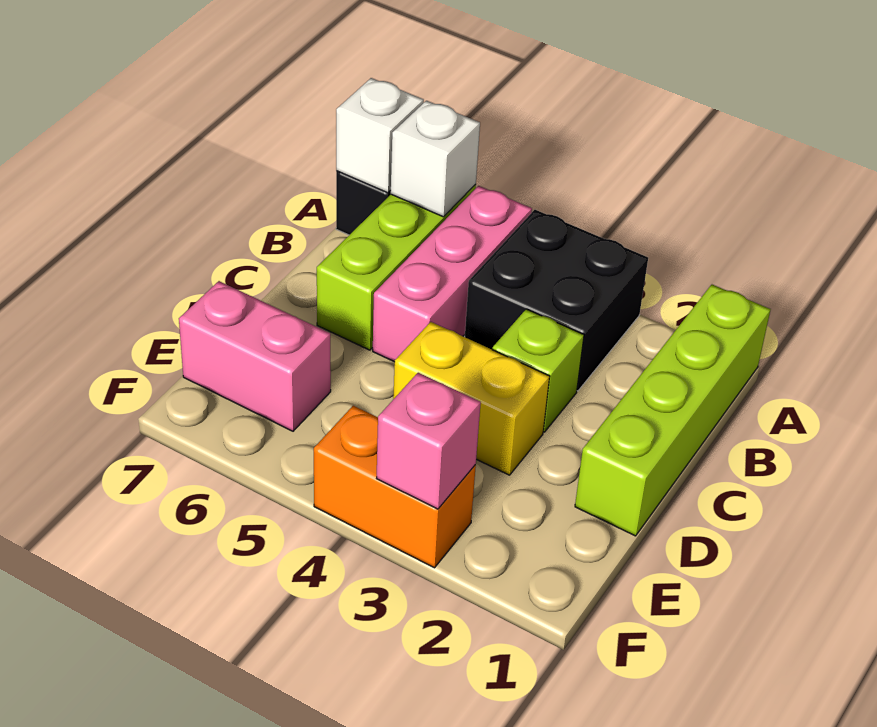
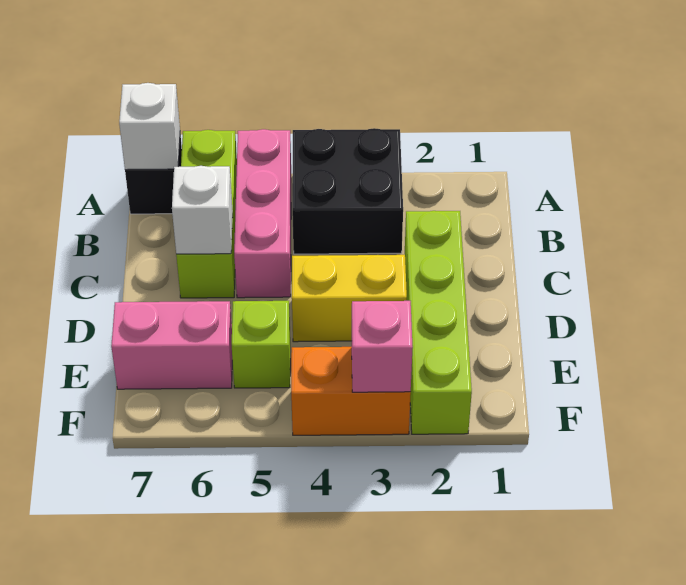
lime brick A1:D1 level 1 -> lime brick C2:F2 level 1
white brick A6 level 2 -> white brick C6 level 2
lime brick C3 level 1 -> lime brick E5 level 1

